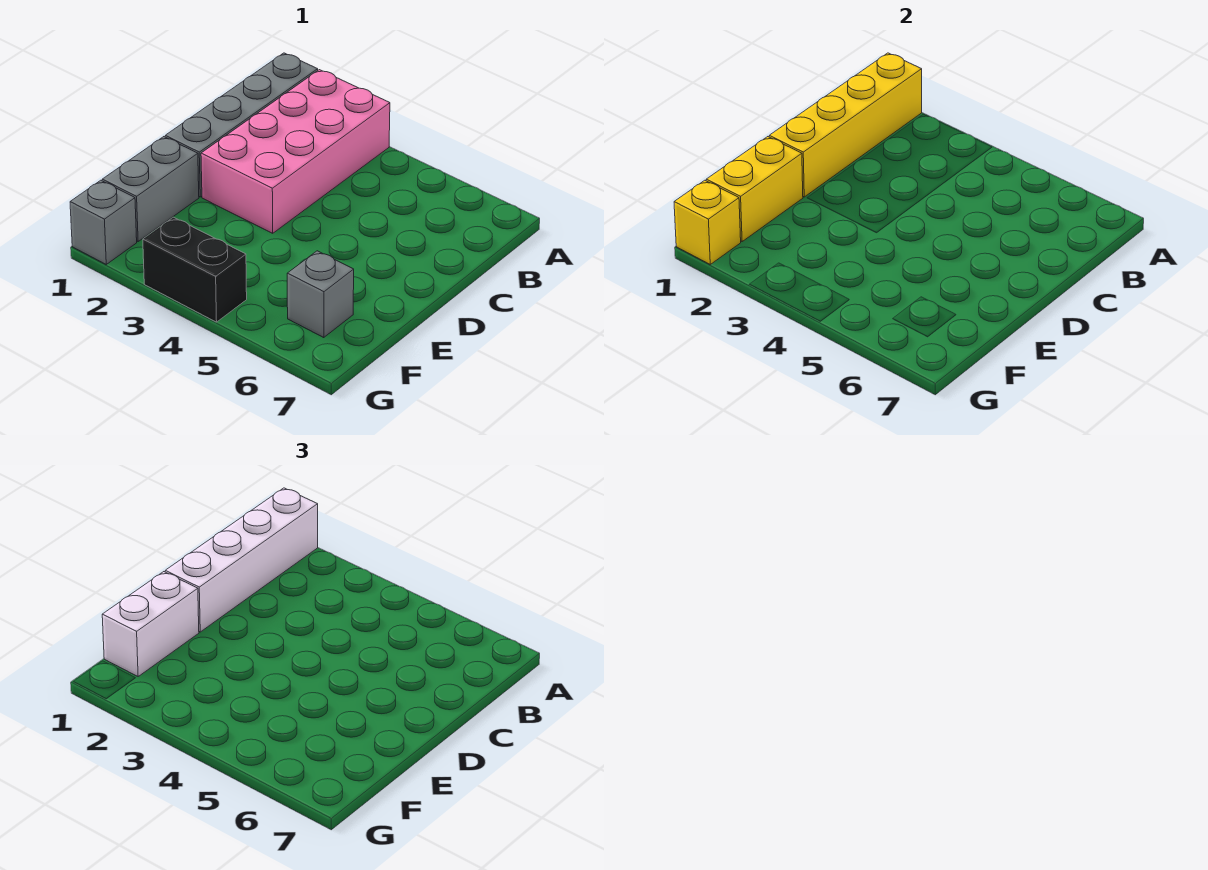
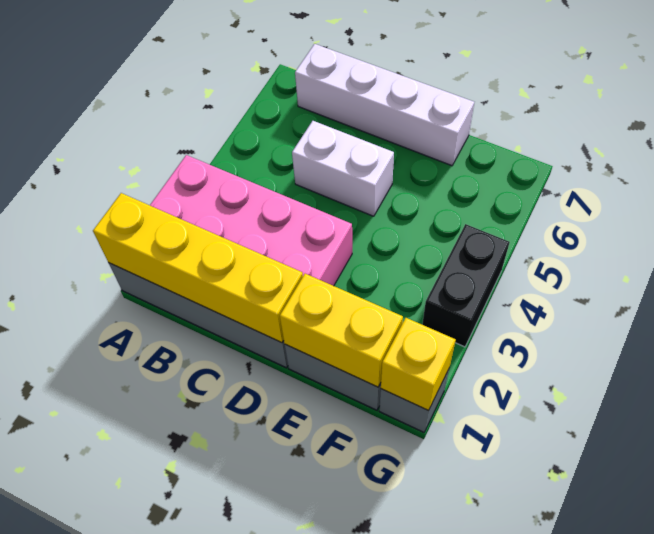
white brick A1:D1 level 3 -> white brick B7:E7 level 1
white brick E1:F1 level 3 -> white brick C5:D5 level 1
grey brick F6 level 1 -> none

